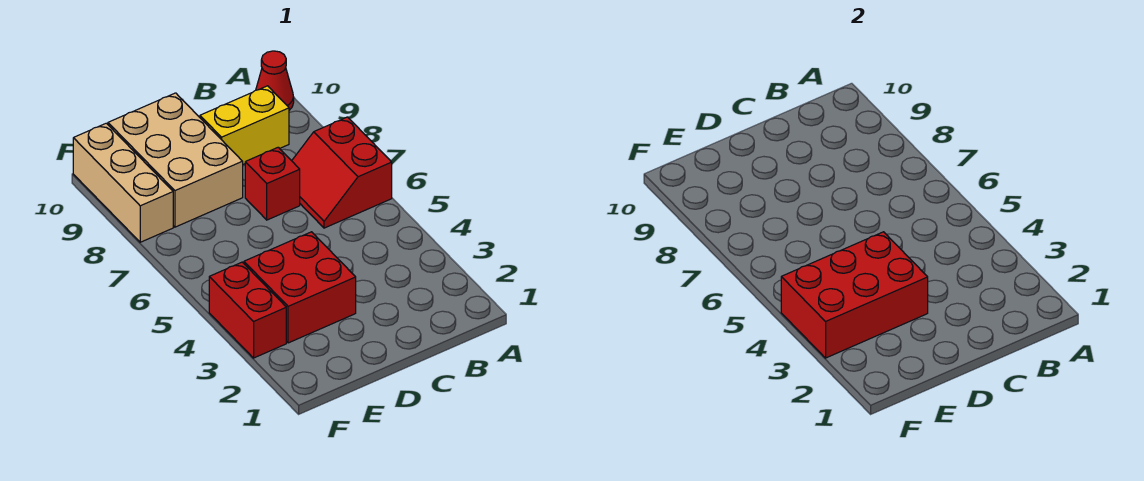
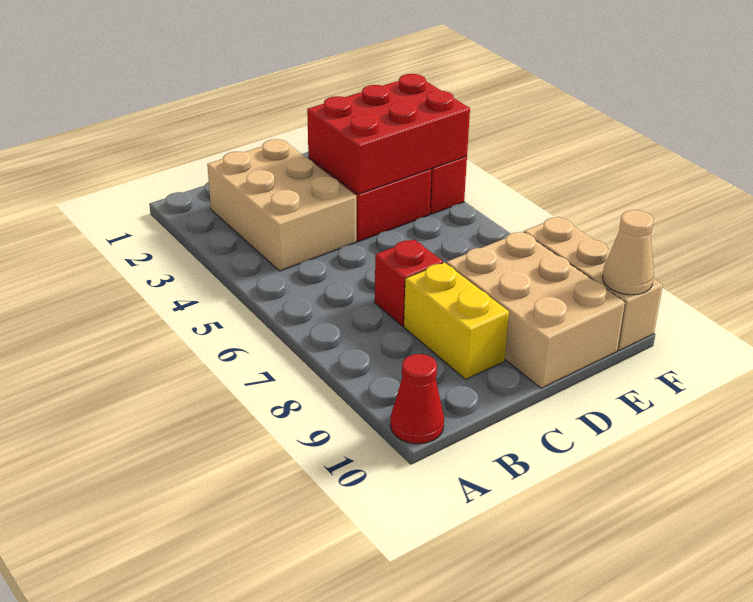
red slope A6:B7 level 1 top A -> none
none -> tan brick B2:C4 level 1
yellow brick B9:C9 level 1 -> yellow brick C8:C9 level 1
none -> tan cone F10 level 2

